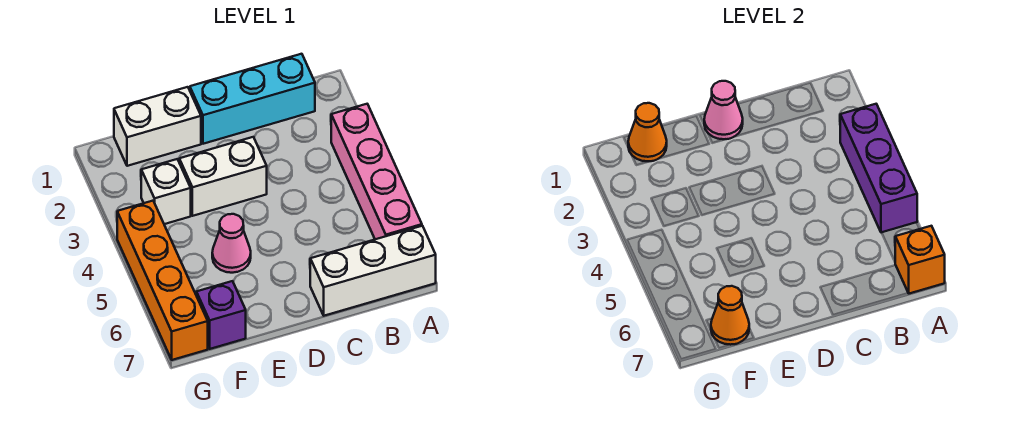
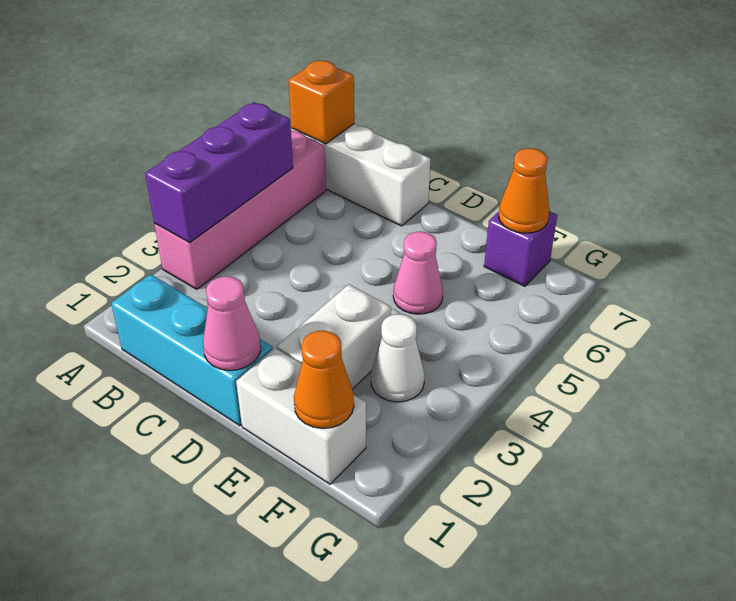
white brick D3:E3 level 1 -> white brick E2:E3 level 1
white brick F3 level 1 -> white cone F3 level 1
orange brick G4:G7 level 1 -> none

